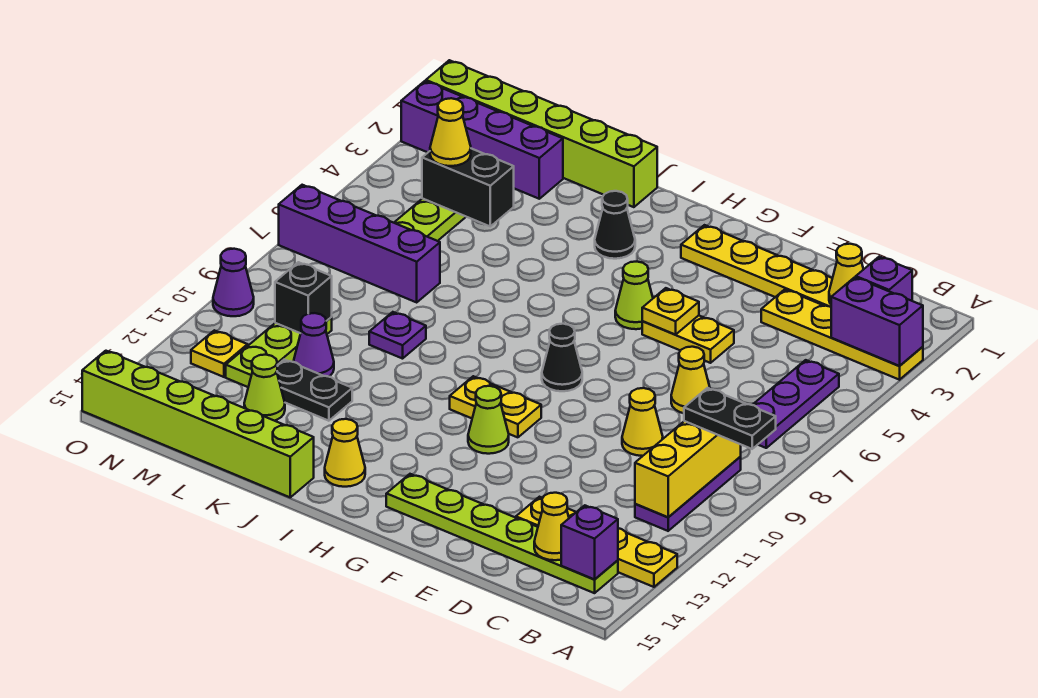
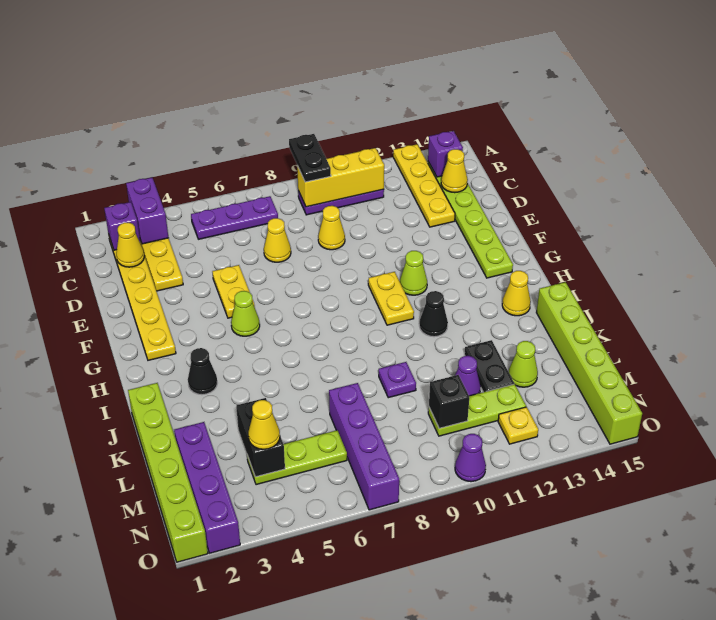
yellow plate F5 level 2 -> none
black cone G8 level 1 -> black cone I11 level 1

